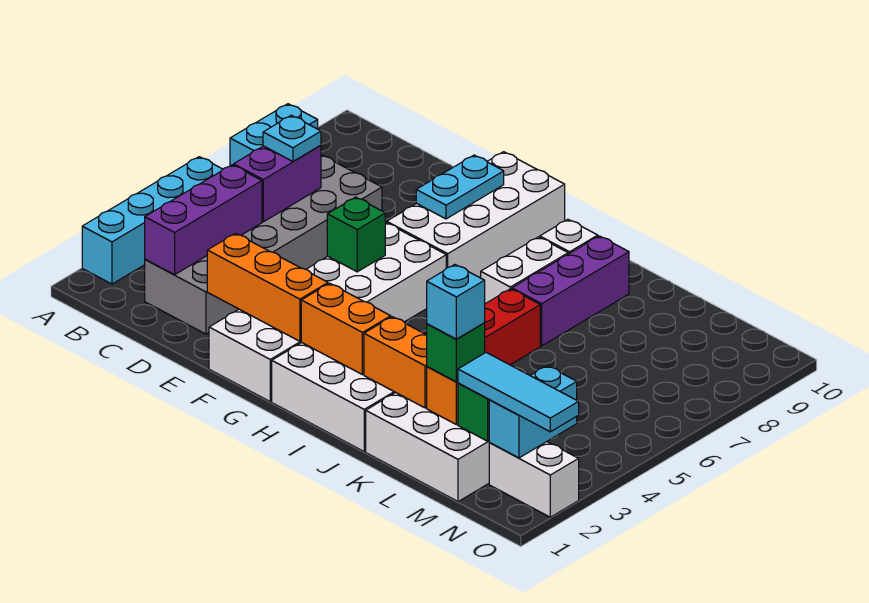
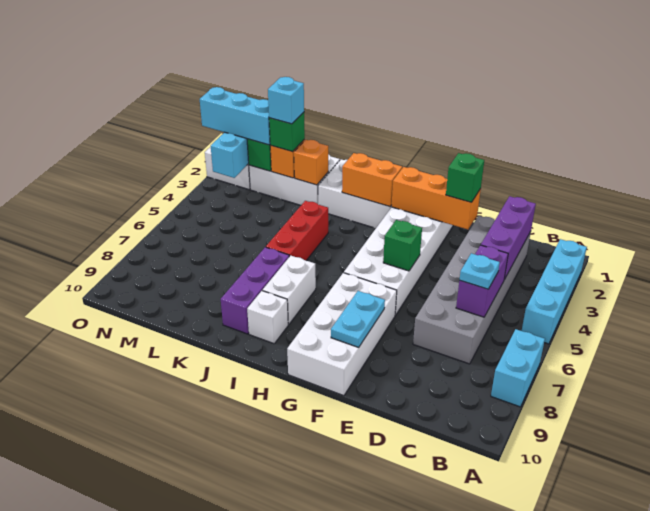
none -> green brick E2 level 3
orange brick J2:K2 level 2 -> orange brick K2 level 2
cyan tile M2:O2 level 3 -> cyan brick M2:O2 level 3

